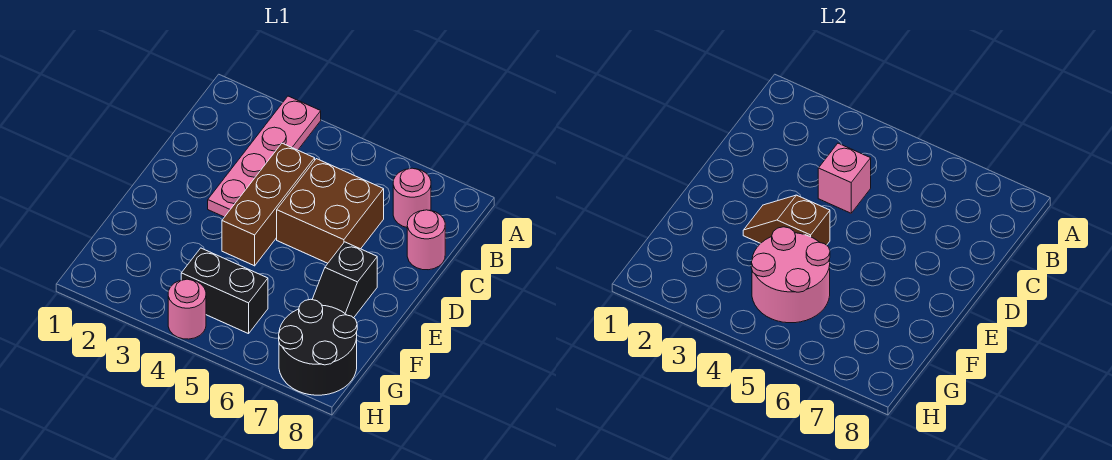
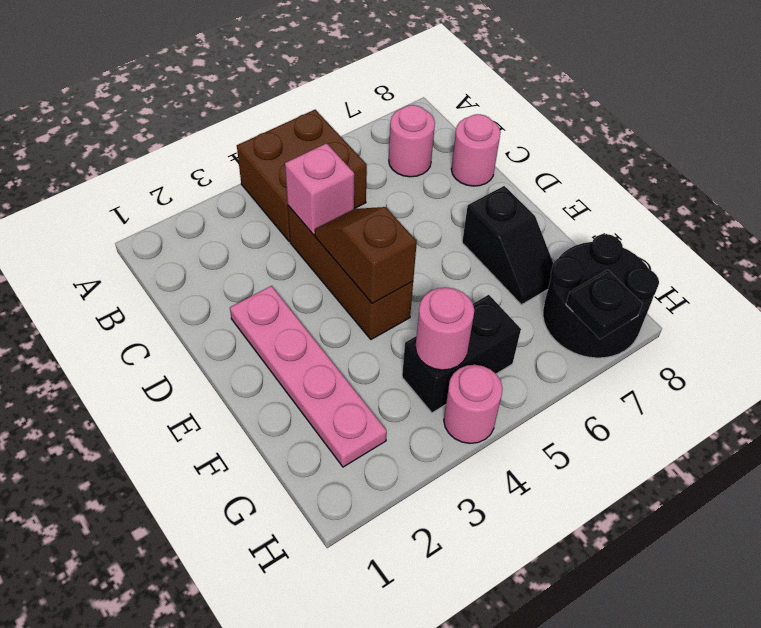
pink plate A3:D3 level 1 -> pink plate D2:G2 level 1
brown brick C5:D6 level 1 -> brown brick A4:B5 level 1
brown slope E3:E4 level 2 top 4 -> brown slope D4:E4 level 2 top E
pink round brick F4:G5 level 2 -> pink round brick G4 level 2
none -> black plate H7 level 2

